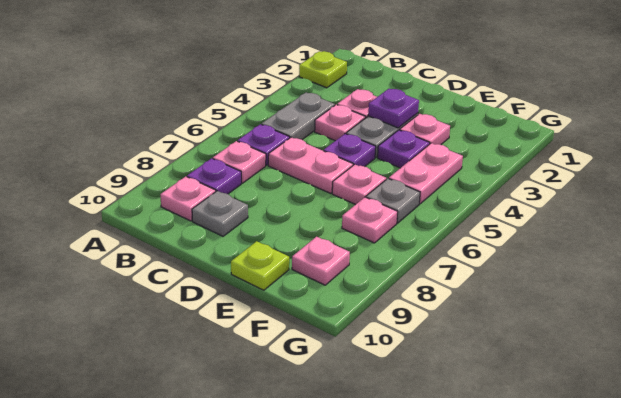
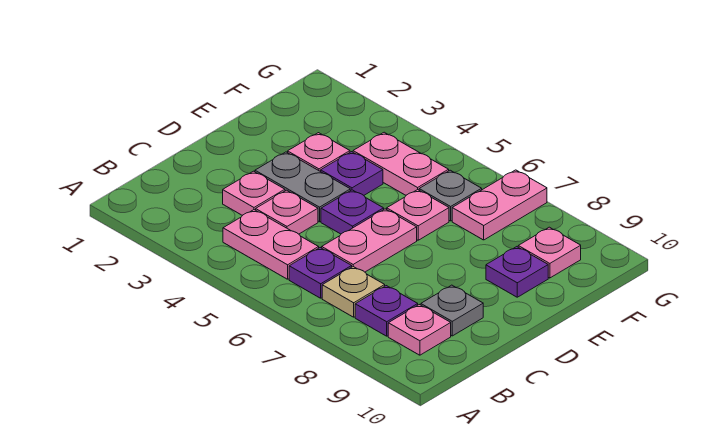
lime plate A2 level 1 -> none
grey plate B4:B5 level 1 -> pink plate B4:B5 level 1
pink plate B7 level 1 -> tan plate B7 level 1
purple plate D3 level 2 -> purple plate E9 level 1
lime plate E10 level 1 -> none
pink plate F7 level 1 -> pink plate F7:G7 level 1

